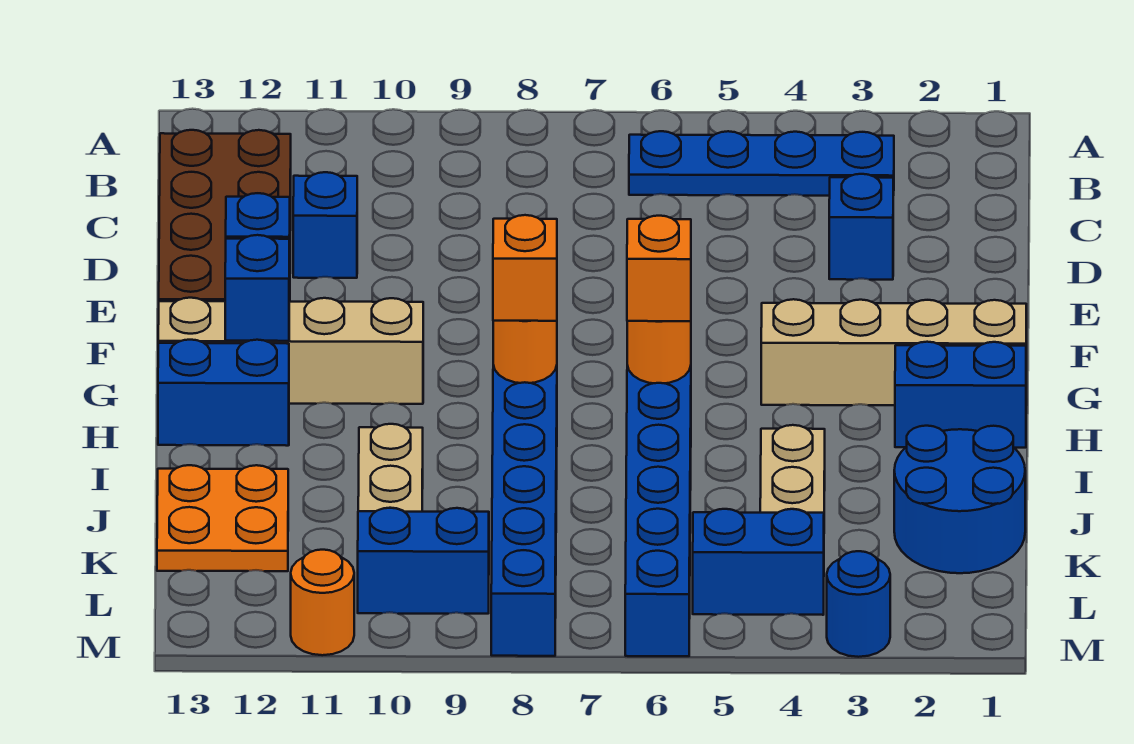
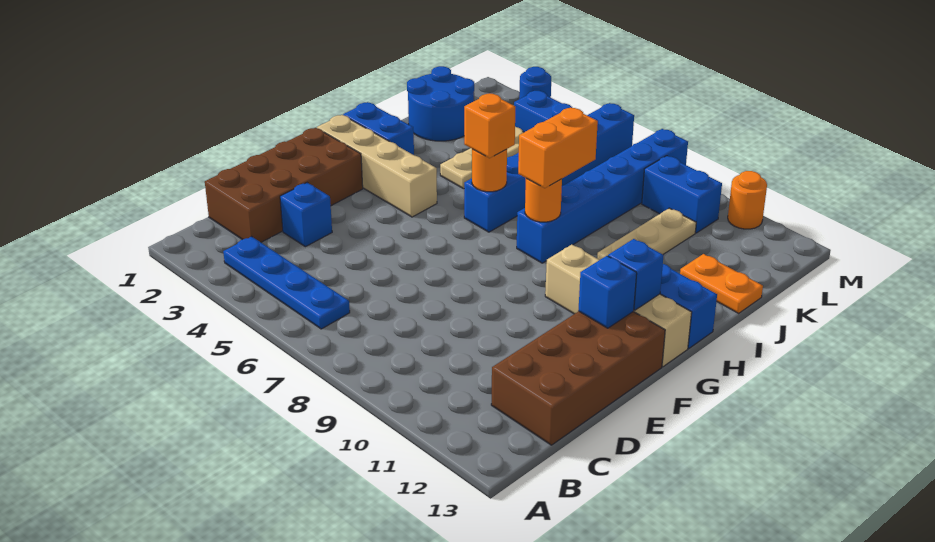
none -> brown brick C1:F2 level 1
blue brick D11 level 1 -> none
orange brick H8 level 3 -> orange brick H8:I8 level 3
orange plate J12:K13 level 1 -> orange plate J12:J13 level 1

